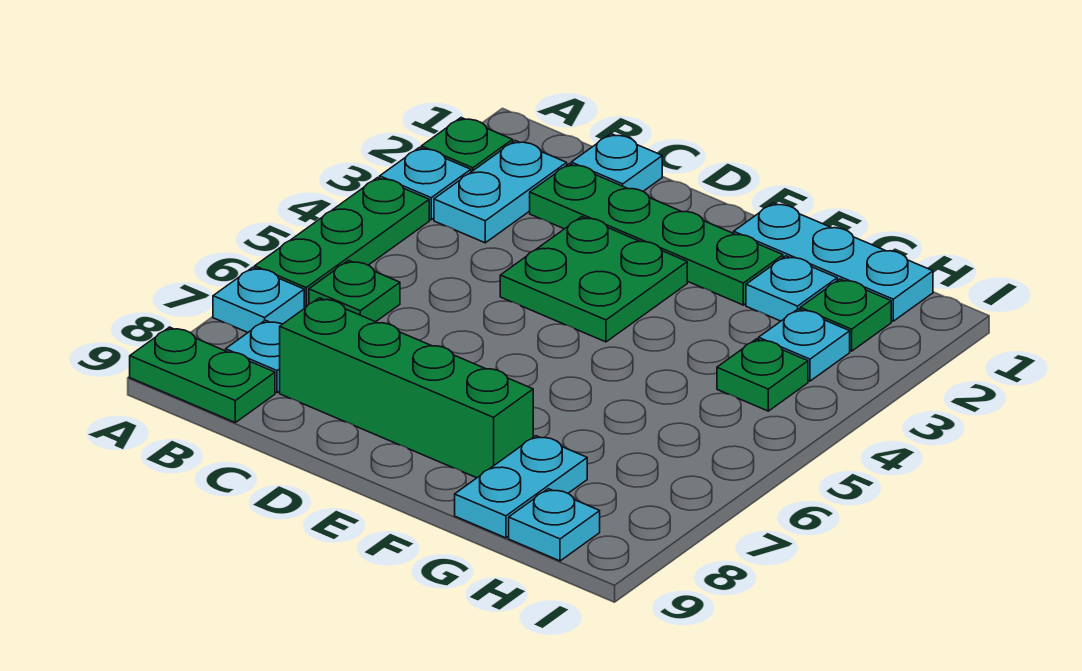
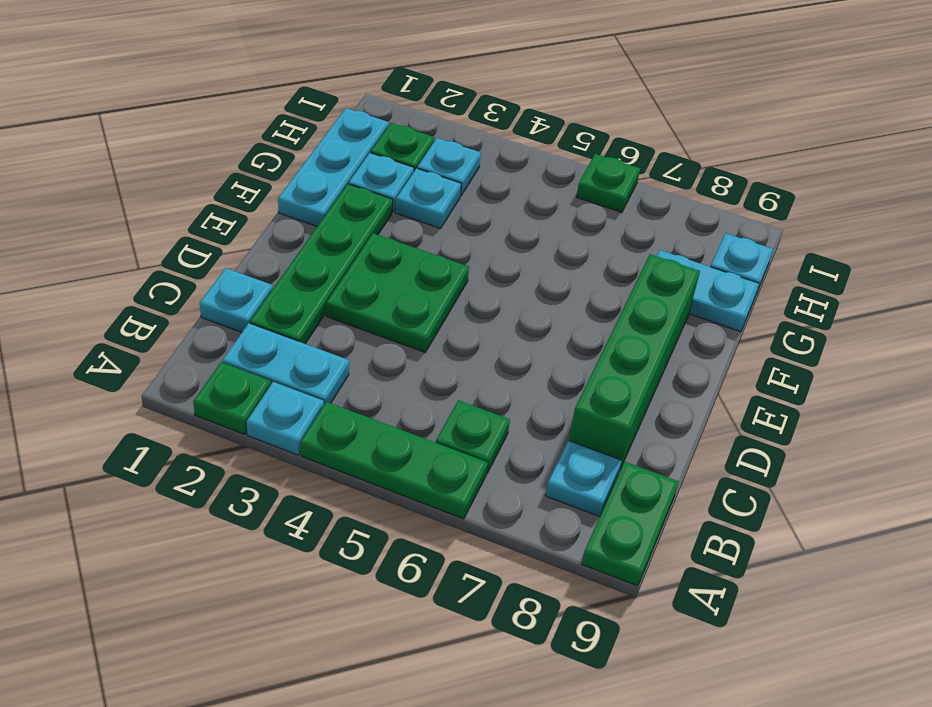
cyan plate A7 level 1 -> cyan plate G3 level 1
green plate H4 level 1 -> green plate I6 level 1

